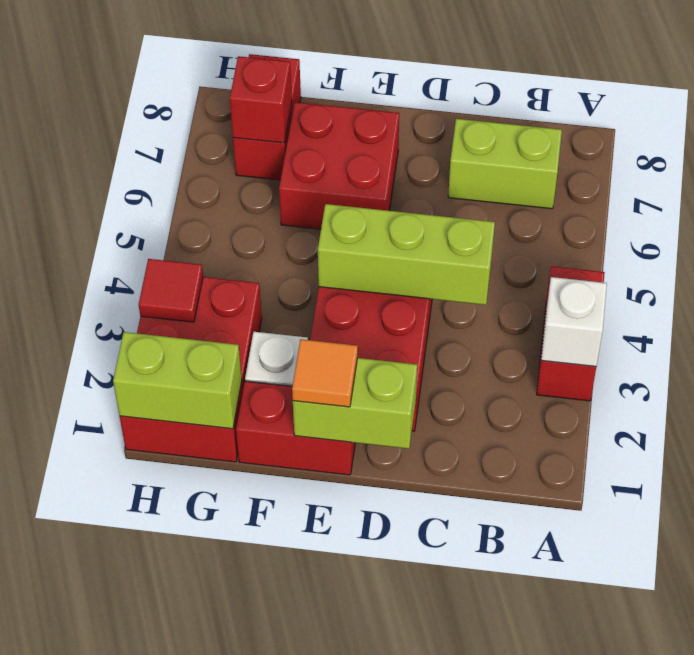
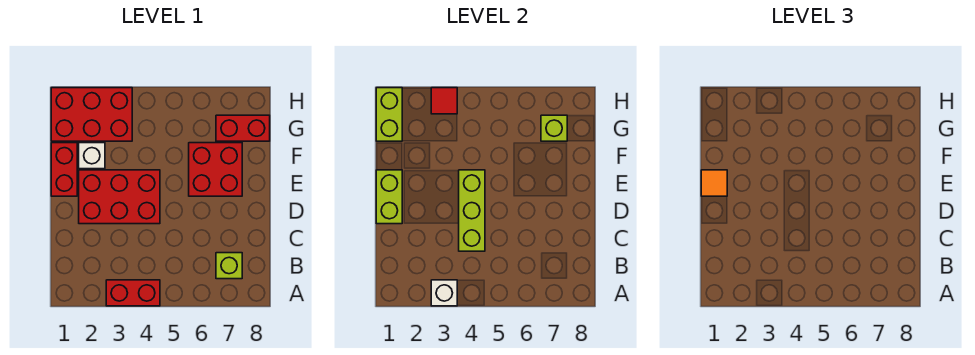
lime brick B7:C7 level 1 -> lime brick B7 level 1
red brick G7 level 2 -> lime brick G7 level 2

